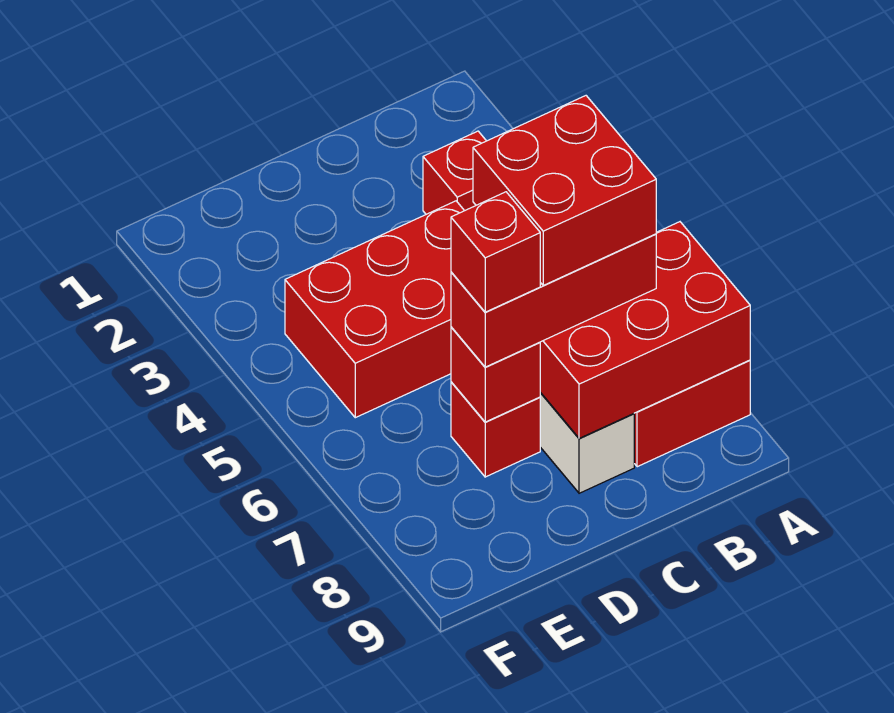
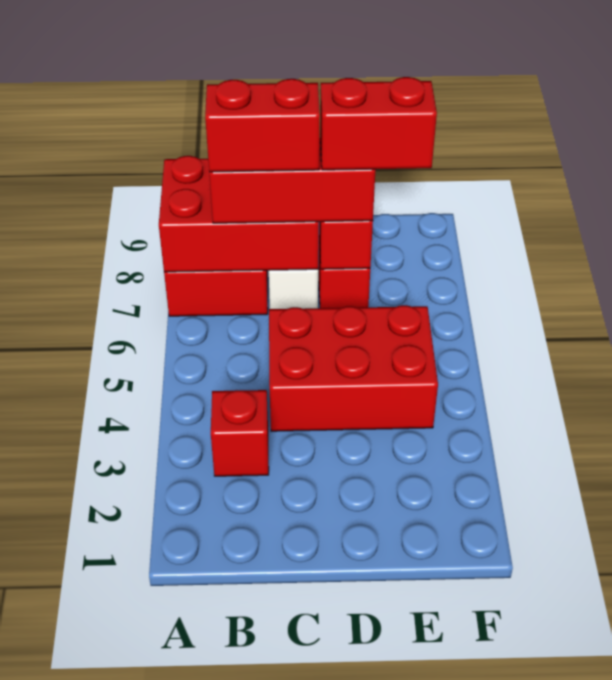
red brick B6:C7 level 4 -> red brick B7:C7 level 4
red brick D7 level 4 -> red brick D7:E7 level 4

